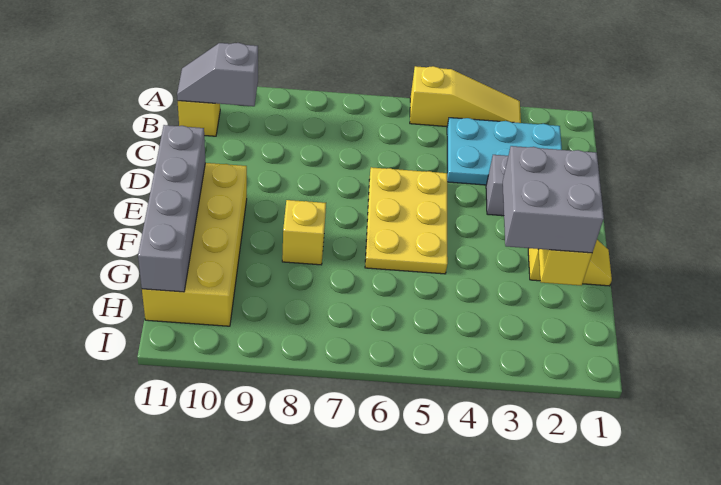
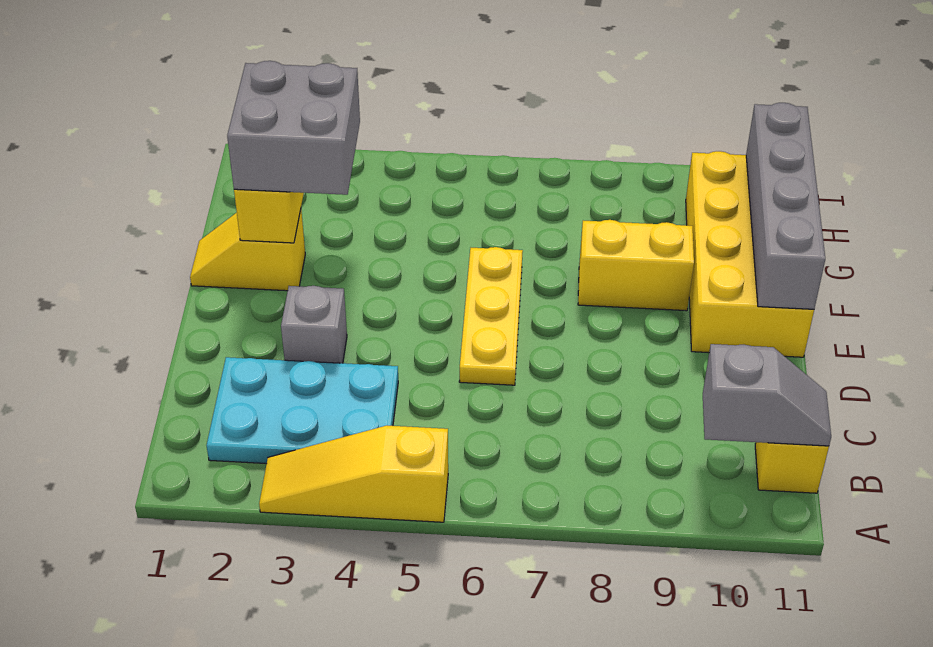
yellow plate D5:F6 level 1 -> yellow plate D6:F6 level 1
yellow brick F8 level 1 -> yellow brick F8:F9 level 1

